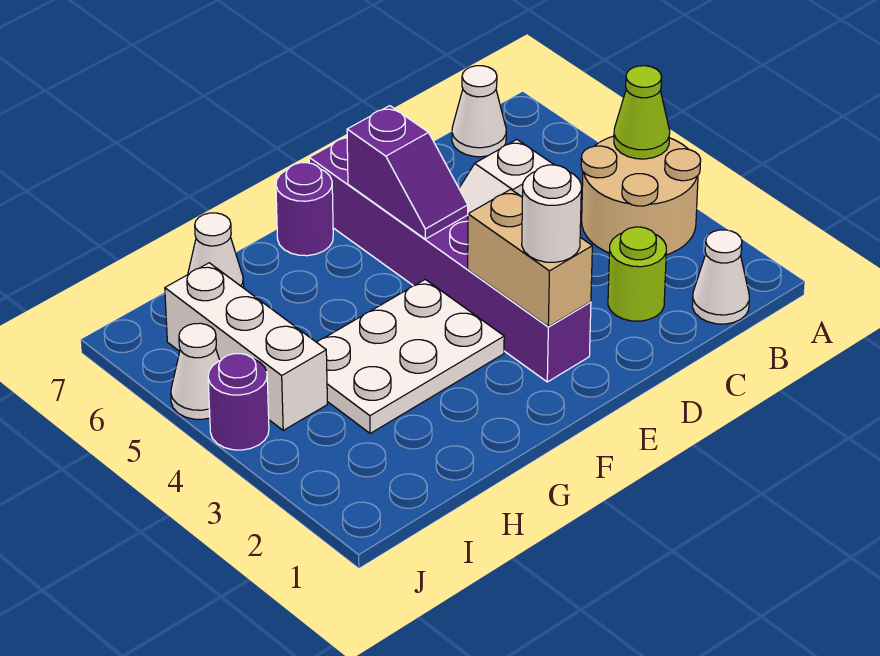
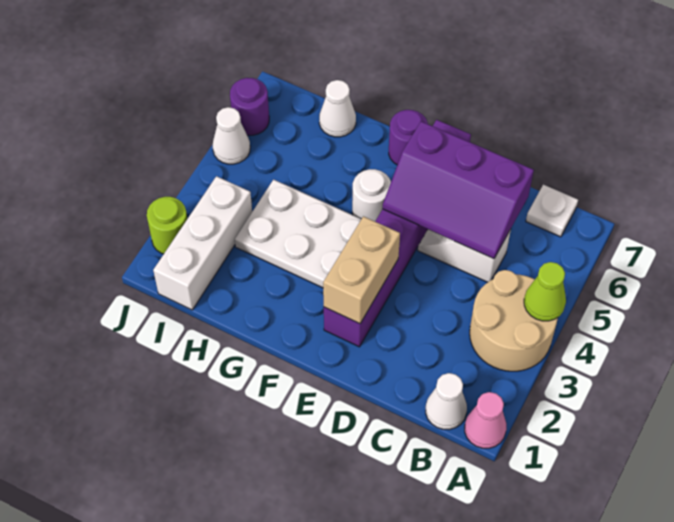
none -> pink cone A1 level 1
white cone B7 level 1 -> white plate B7 level 1
lime round brick C2 level 1 -> lime round brick J2 level 1
white round brick E2 level 3 -> white round brick F5 level 1
purple slope E5:E6 level 2 top 6 -> purple slope C5:E6 level 2 top 6
white brick I4:I6 level 1 -> white brick I1:I3 level 1
purple round brick J4 level 1 -> purple round brick J6 level 1

